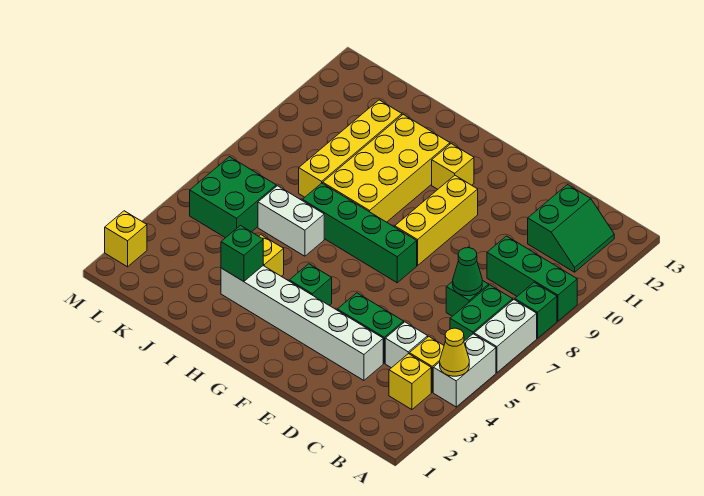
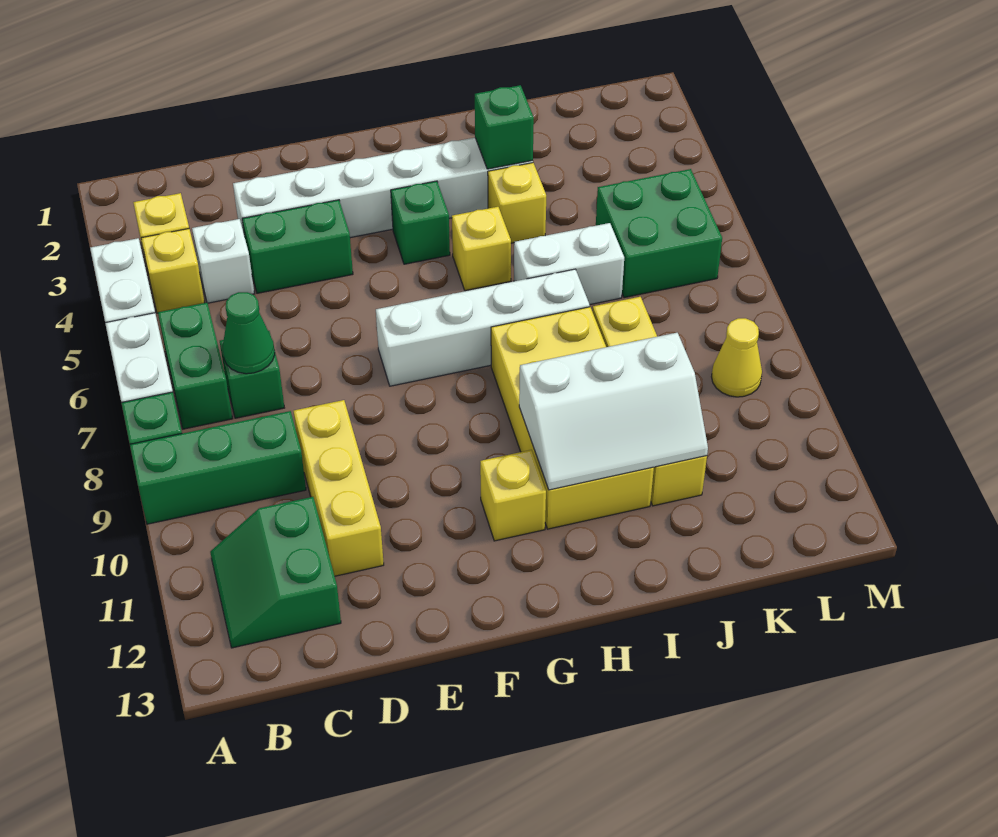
yellow cone A4 level 2 -> yellow cone L9 level 1
green brick F7:I7 level 1 -> white brick F7:I7 level 1
yellow brick F8:F10 level 1 -> yellow brick D9:D11 level 1
none -> white slope H10:J11 level 2 top 10
yellow brick M2 level 1 -> yellow brick H5 level 1

